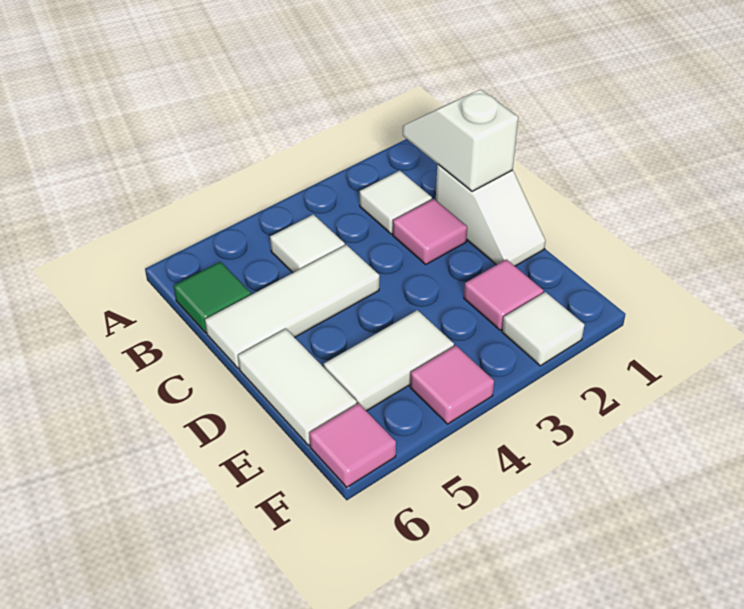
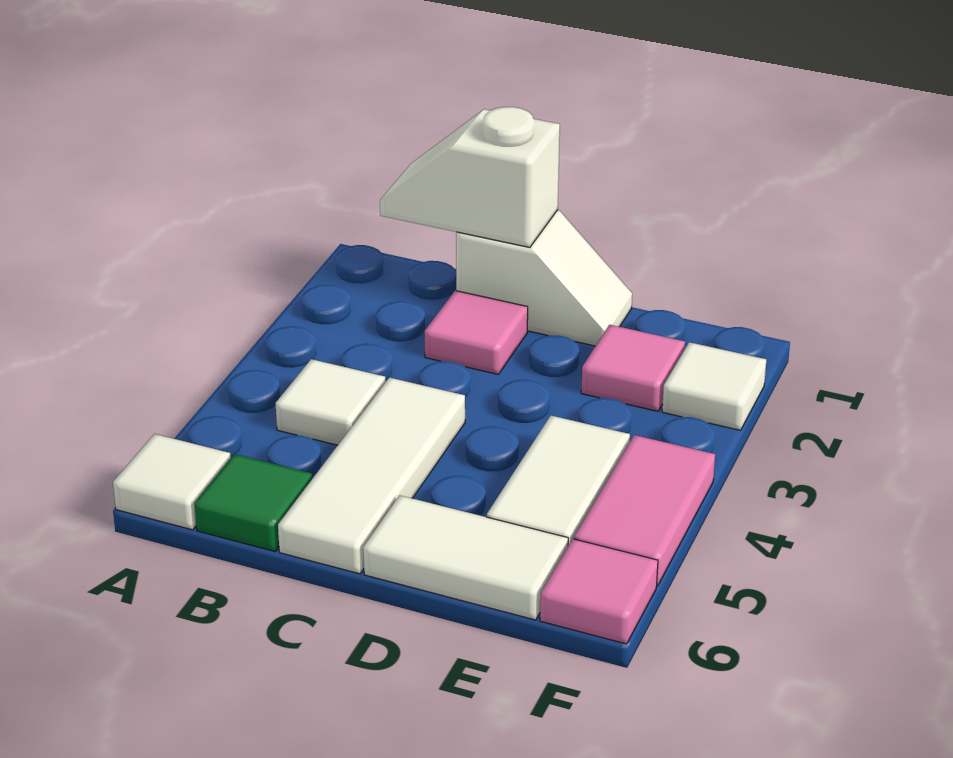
white tile B2 level 1 -> white tile A6 level 1
pink tile F4 level 1 -> pink tile F4:F5 level 1

